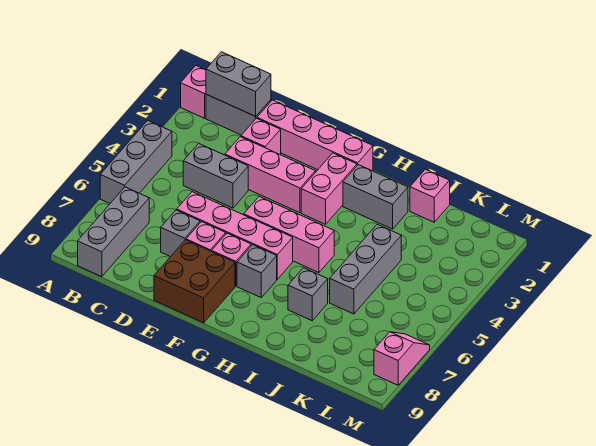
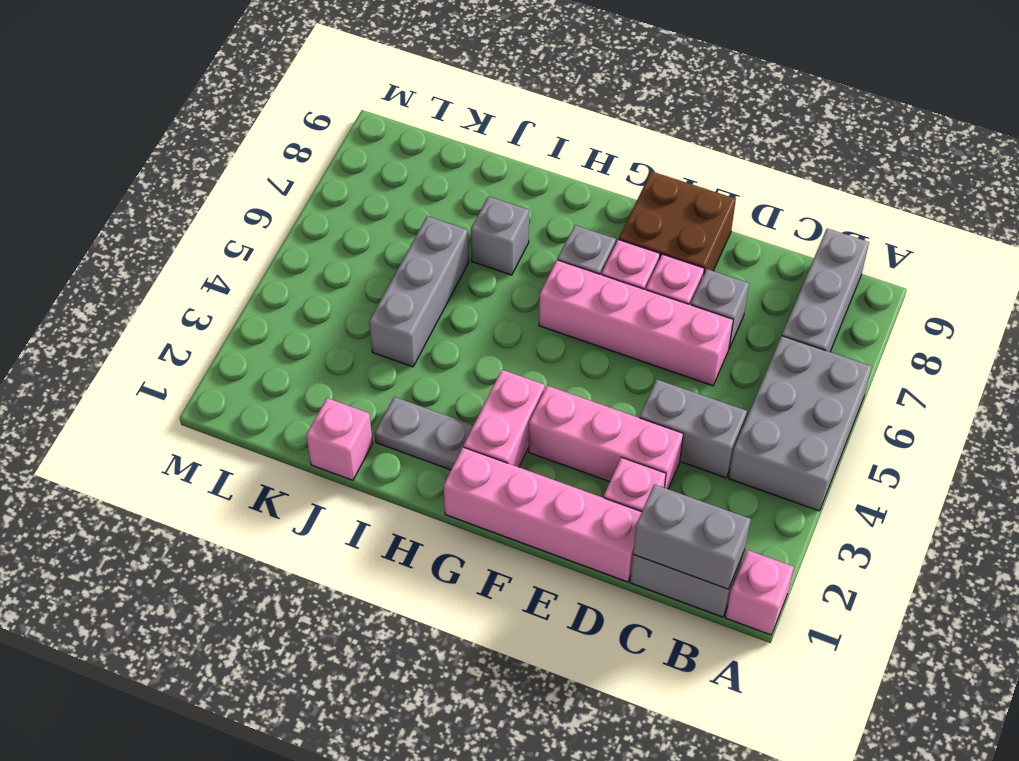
grey brick A4:A6 level 1 -> grey brick A4:B6 level 1
pink brick F5:H5 level 1 -> none
grey brick H2:I2 level 1 -> grey plate H2:I2 level 1
pink slope M7:M8 level 1 top 8 -> none

